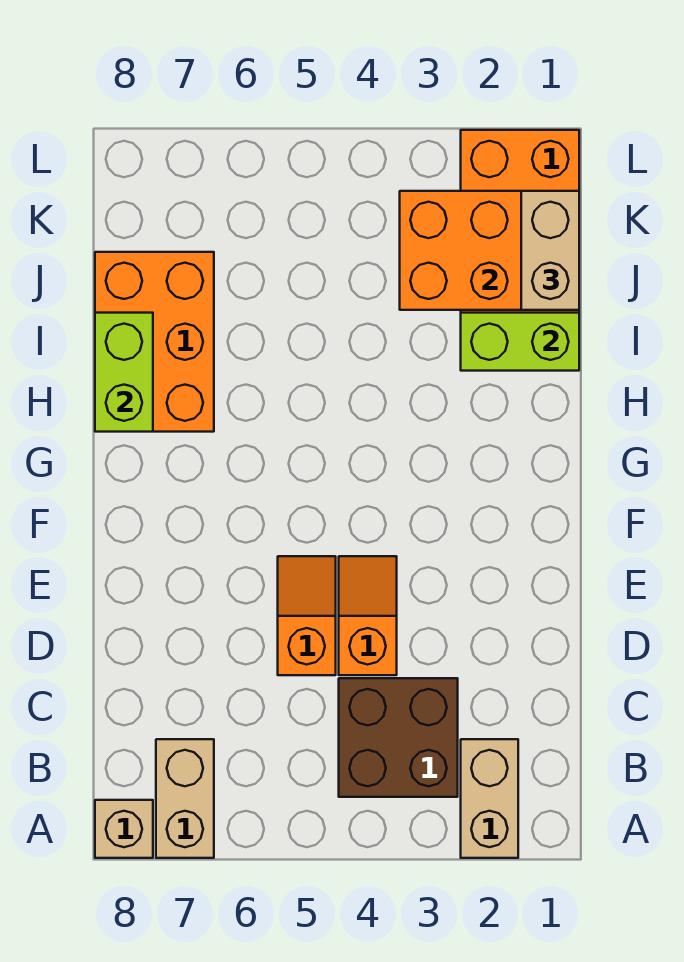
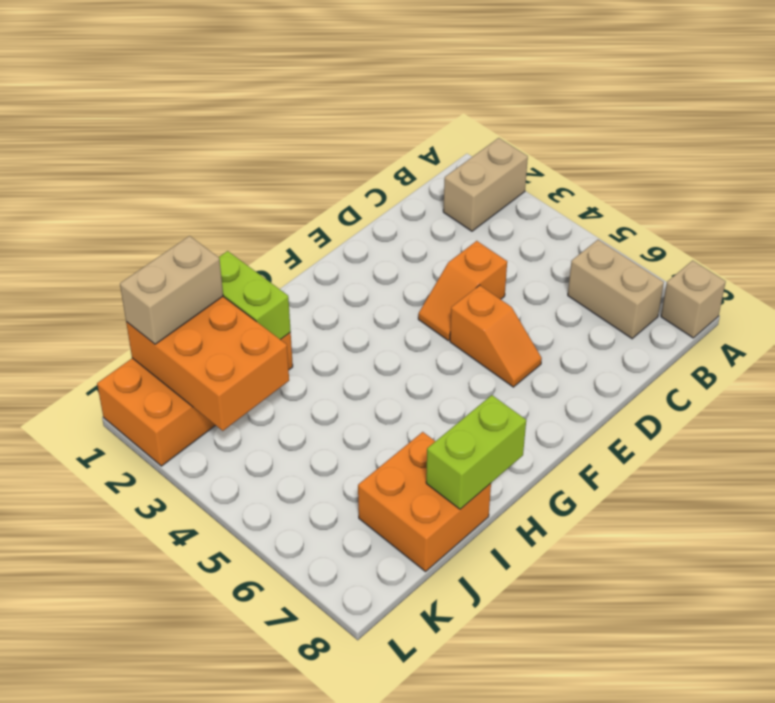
tan brick A7:B7 level 1 -> tan brick B6:B7 level 1
brown brick B3:C4 level 1 -> none
orange slope D5:E5 level 1 top D -> orange slope E5:E6 level 1 top 5
orange brick H7:J8 level 1 -> orange brick I7:J8 level 1

